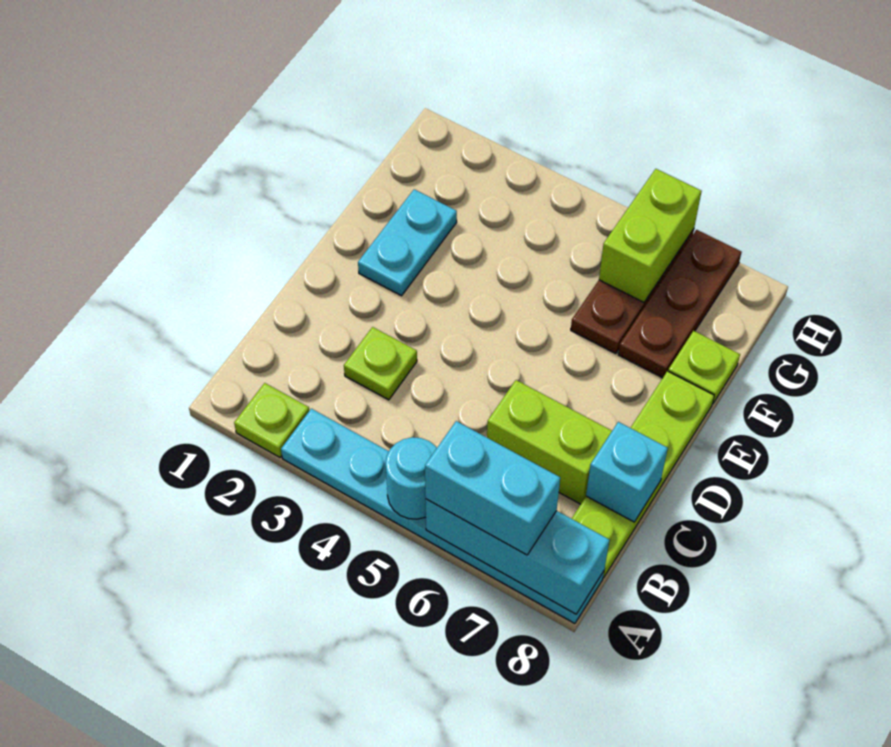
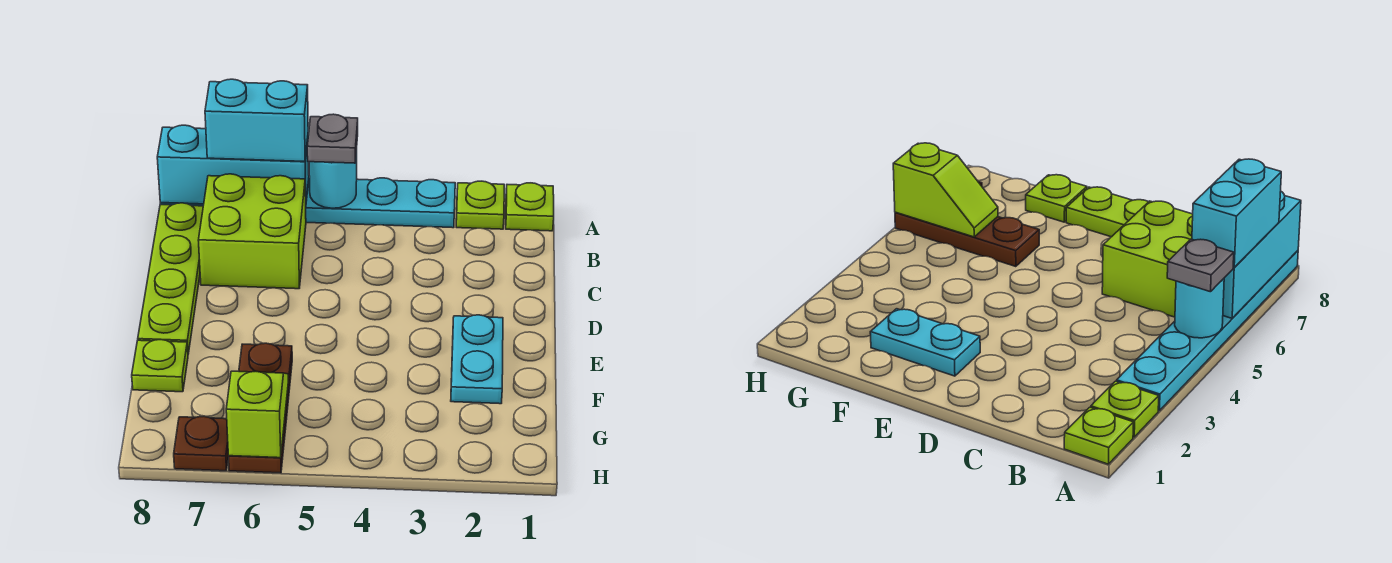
none -> grey plate A5 level 3
lime plate C3 level 1 -> lime plate A1 level 1
lime brick C6:C7 level 1 -> lime brick B6:C7 level 1
cyan brick C8 level 2 -> none
brown plate F7:H7 level 1 -> brown plate H7 level 1
lime brick G6:H6 level 2 -> lime slope G6:H6 level 2 top H

